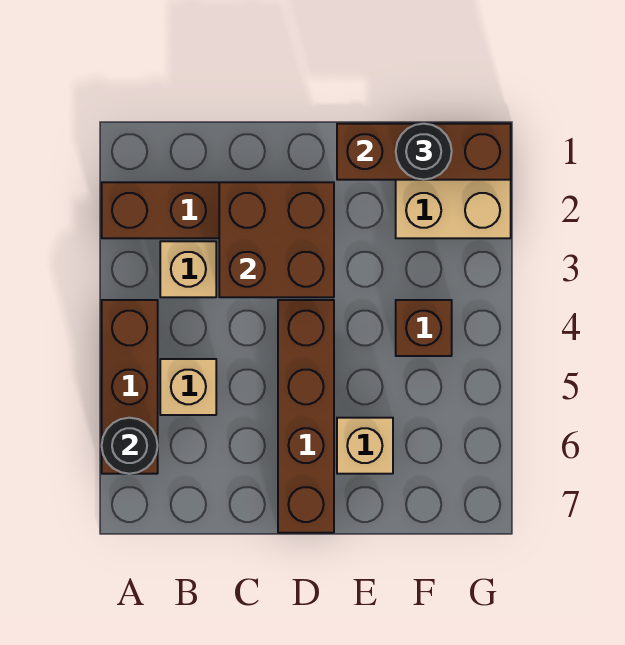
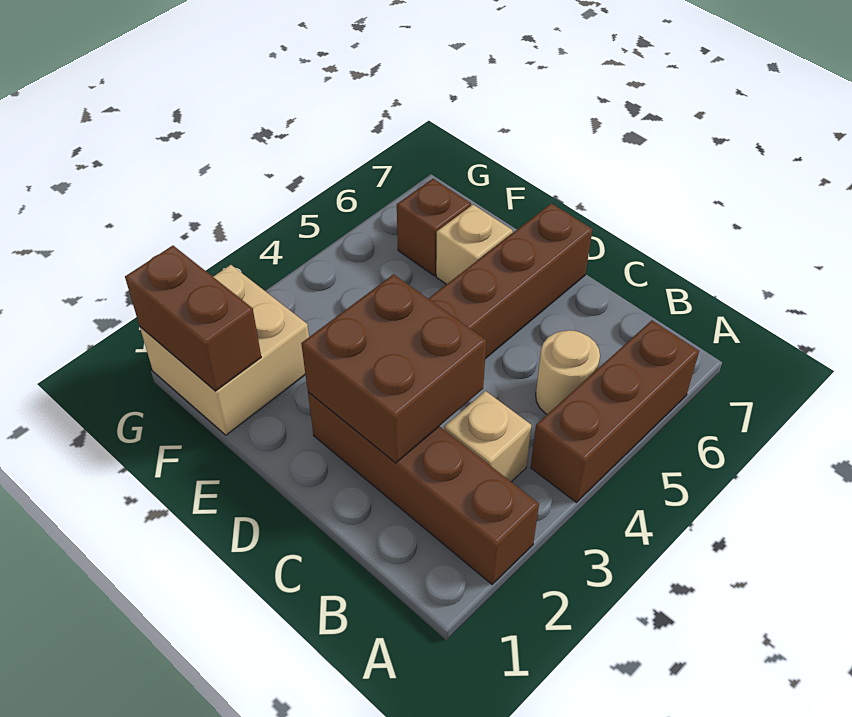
black round brick A6 level 2 -> none
tan brick B5 level 1 -> tan round brick B5 level 1
brown brick E1:G1 level 2 -> brown brick F1:G1 level 2
black round brick F1 level 3 -> none
brown brick F4 level 1 -> brown brick F6 level 1

